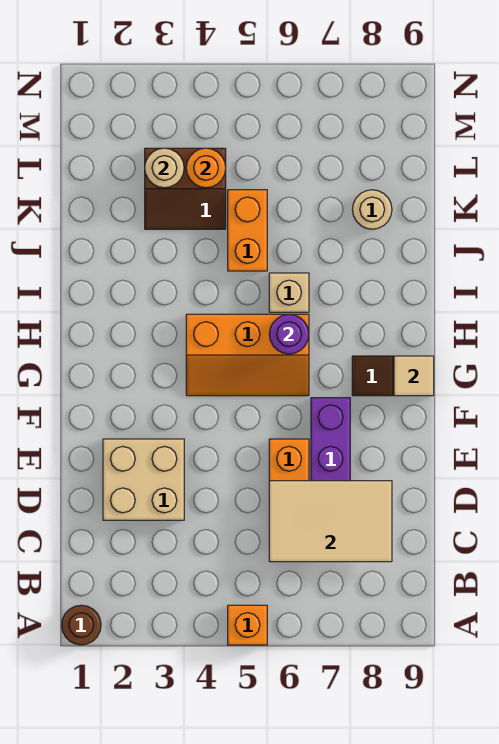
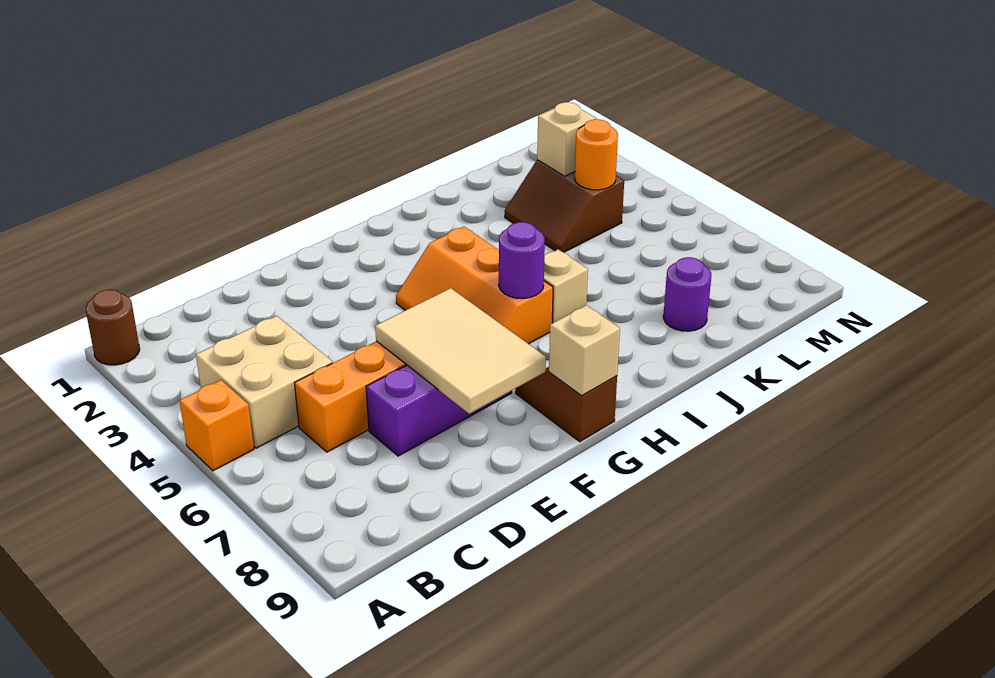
tan tile C6:D8 level 2 -> tan tile E6:F8 level 2
tan brick D2:E3 level 1 -> tan brick B4:C5 level 1
tan tile G9 level 2 -> tan brick G9 level 2
orange brick J5:K5 level 1 -> none
tan round brick K8 level 1 -> purple round brick K8 level 1
tan round brick L3 level 2 -> tan brick L3 level 2

